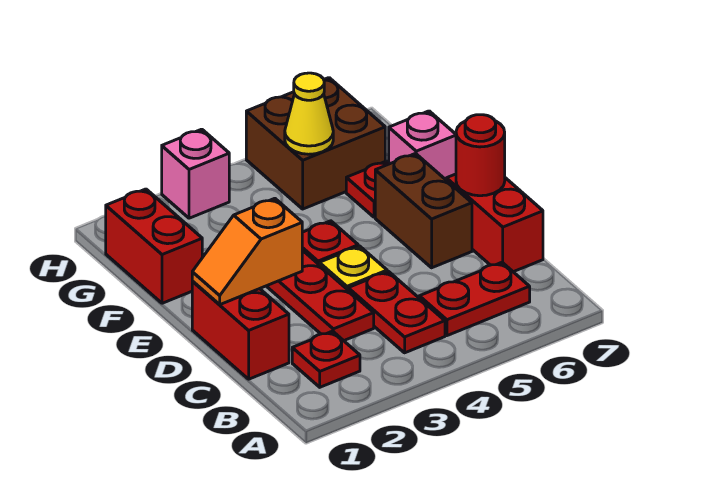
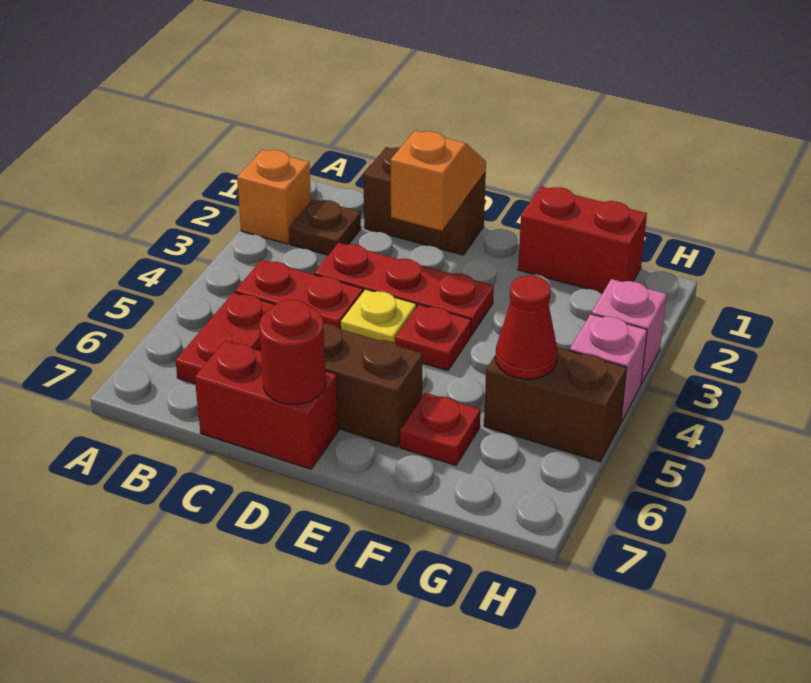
none -> orange brick A2 level 1
red plate B2 level 1 -> brown plate B2 level 1
red brick C1:D1 level 1 -> brown brick C1:D1 level 1
pink brick F7 level 1 -> pink brick H4 level 1
brown brick G5:H6 level 1 -> brown brick G5:H5 level 1
yellow cone G5 level 2 -> red cone G5 level 2

